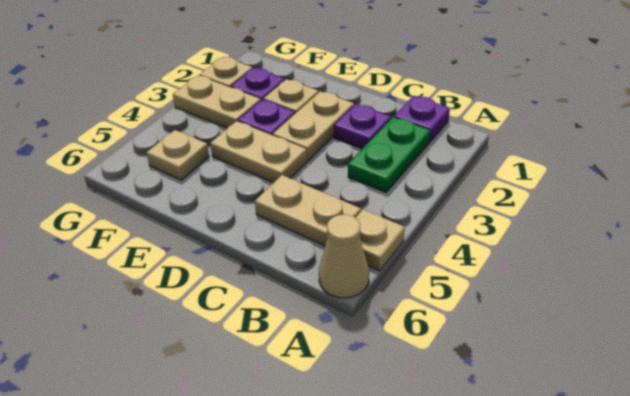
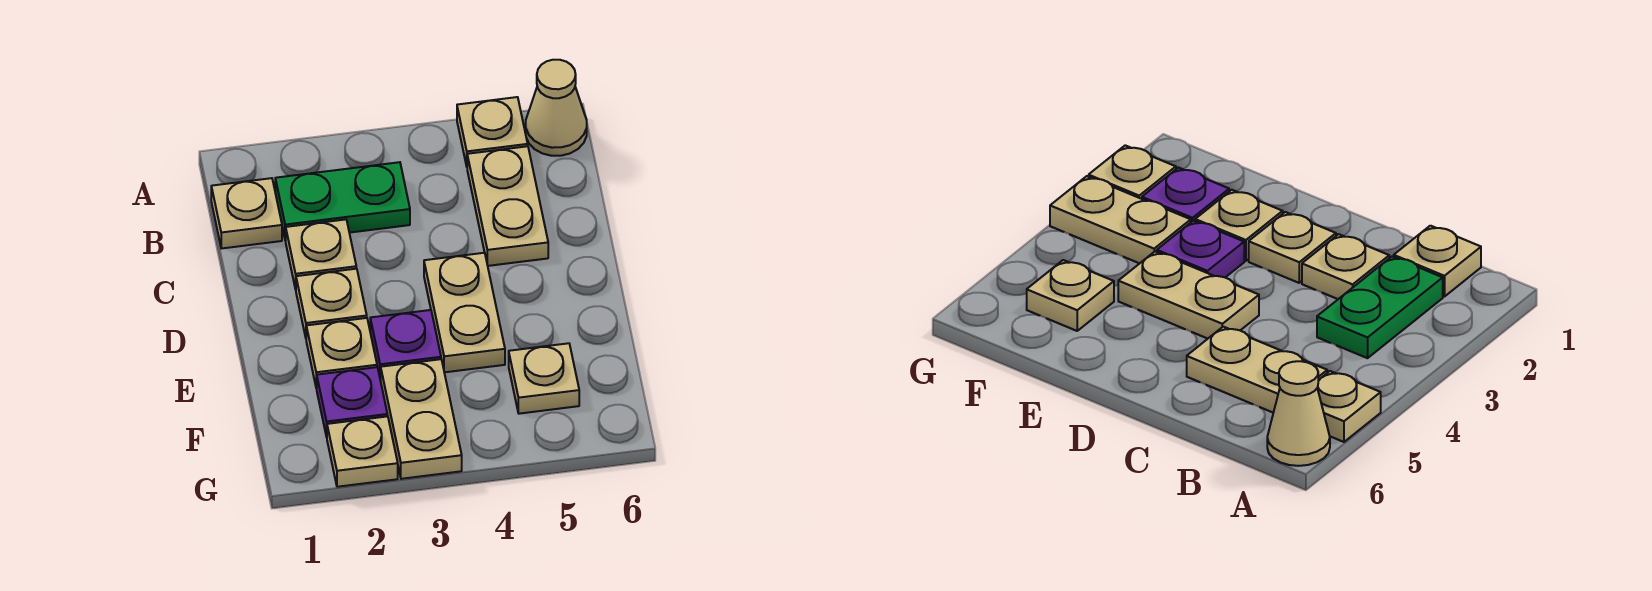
purple plate B1 level 1 -> tan plate B1 level 1
purple plate C2 level 1 -> tan plate C2 level 1
tan plate D2:D3 level 1 -> tan plate D2 level 1

